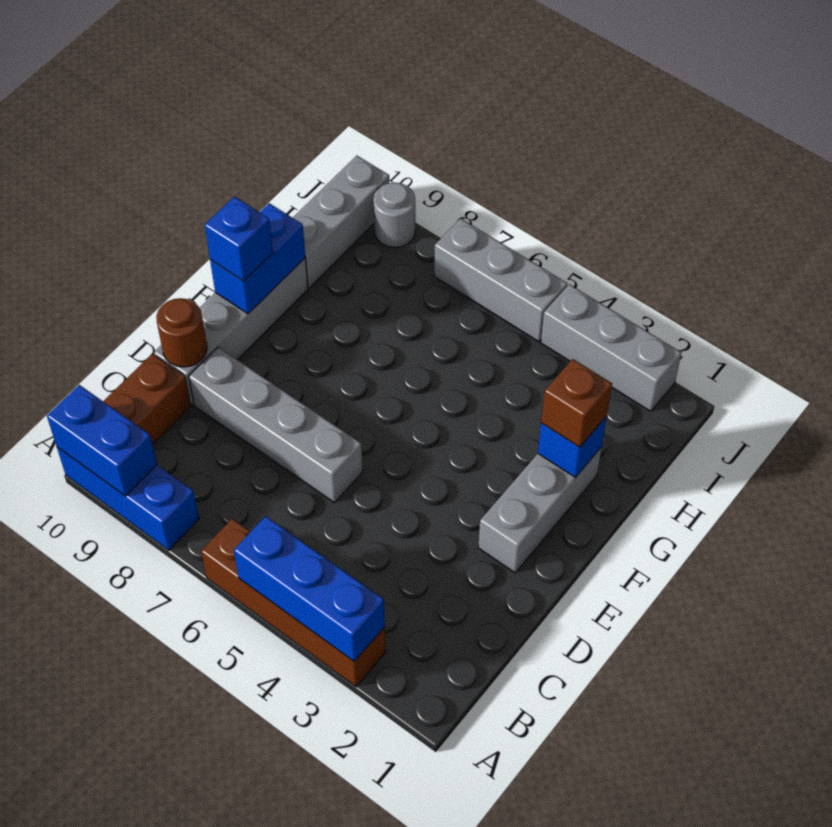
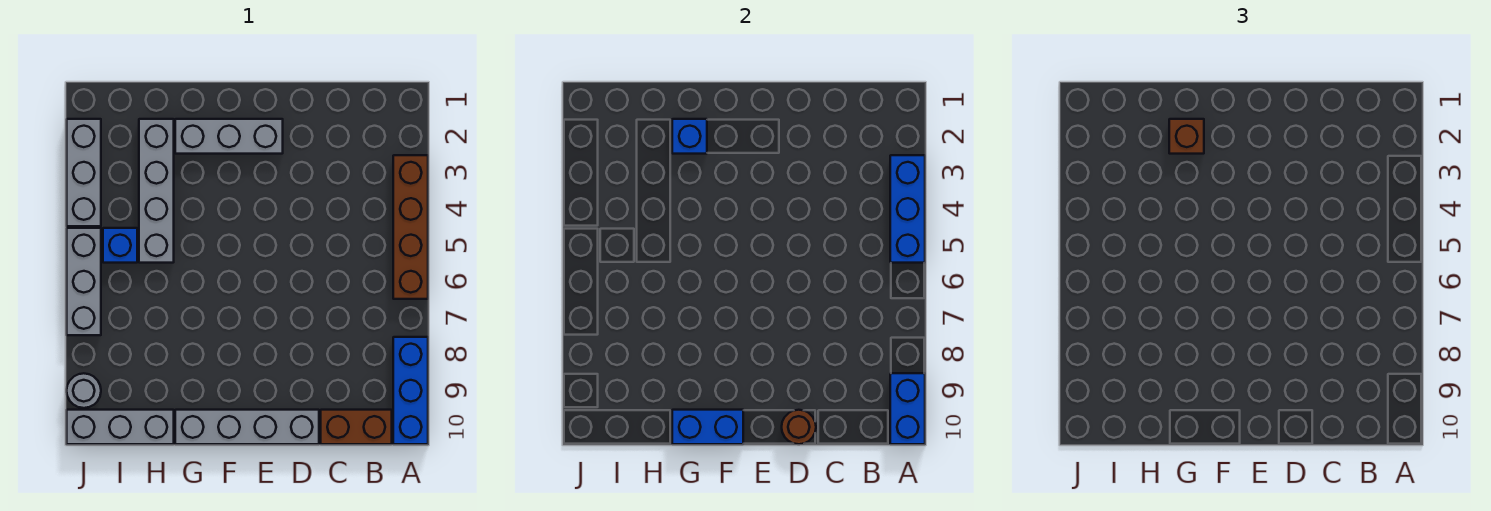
grey brick D6:D9 level 1 -> grey brick H2:H5 level 1
blue brick F10 level 3 -> blue brick I5 level 1

